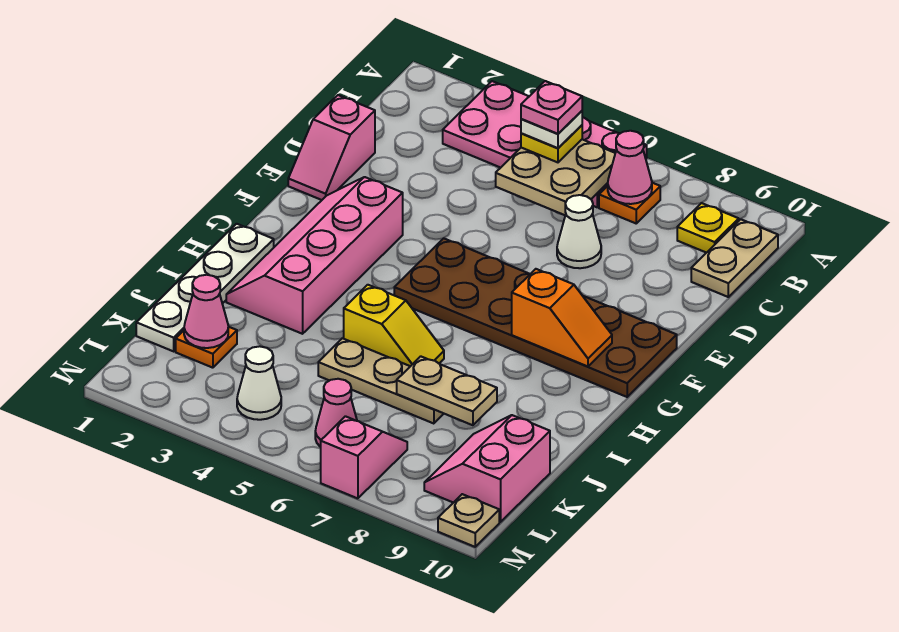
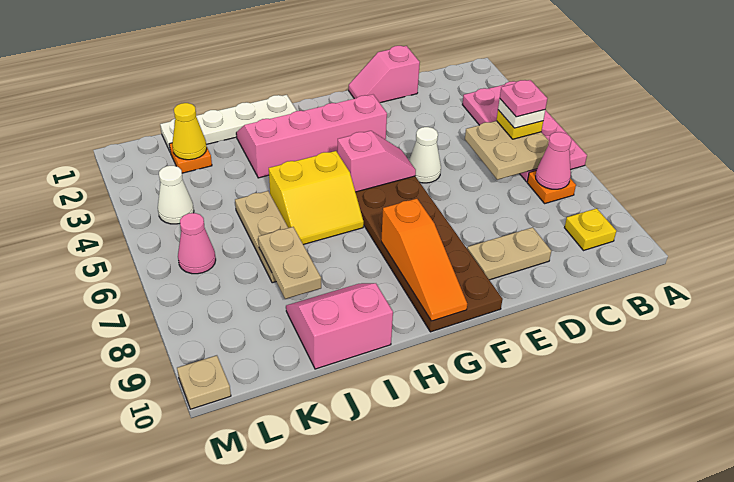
tan plate B10:C10 level 1 -> tan plate D9:E9 level 1
white cone D7 level 1 -> white cone E5 level 1
orange slope G8:G9 level 2 top 8 -> orange slope G8:G10 level 2 top 8
yellow slope I5:I6 level 1 top 5 -> yellow slope H5:I6 level 1 top 5
pink cone K2 level 2 -> yellow cone K2 level 2
pink slope K9:L10 level 1 top 10 -> pink slope I9:J10 level 1 top 10
pink slope L7:M7 level 1 top M -> pink slope F5:G5 level 2 top G

